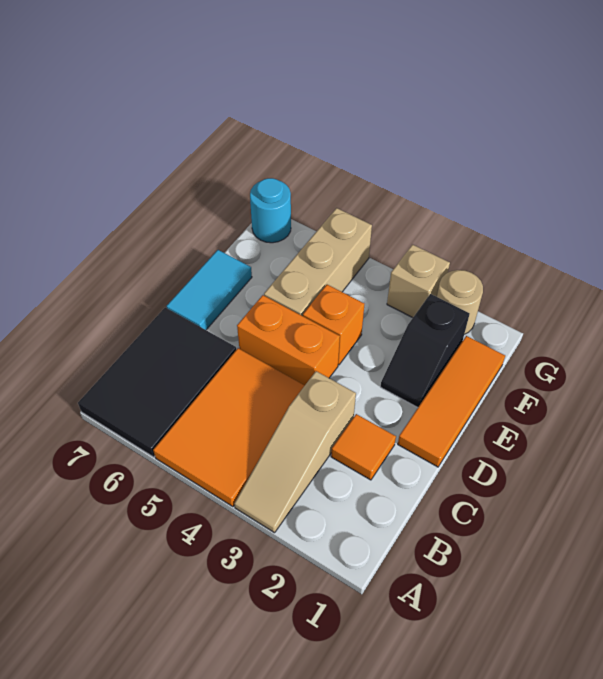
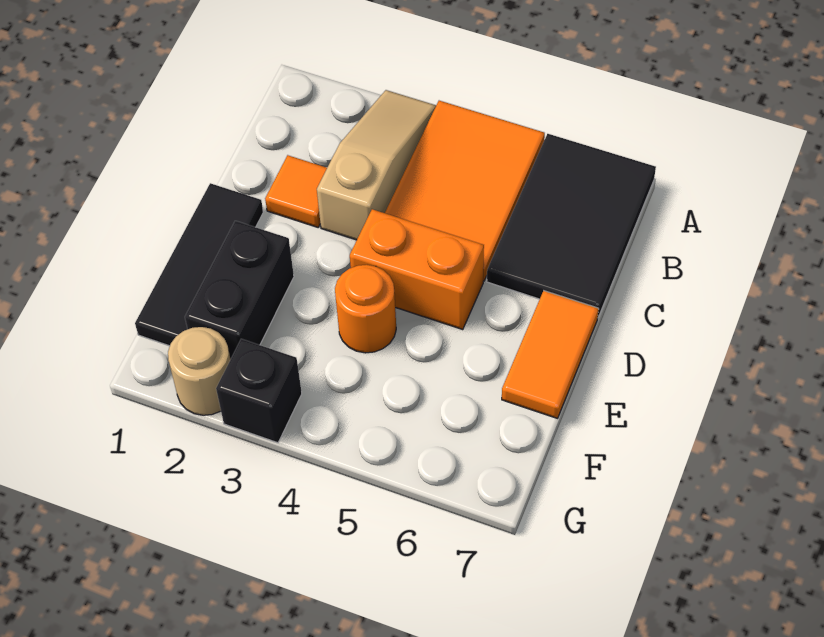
orange tile D1:F1 level 1 -> black tile D1:F1 level 1
cyan tile D7:E7 level 1 -> orange tile D7:E7 level 1
black slope E2:F2 level 1 top F -> black brick E2:F2 level 1
orange brick E4 level 1 -> orange round brick E4 level 1
tan brick E5:G5 level 1 -> none
tan brick G3 level 1 -> black brick G3 level 1
cyan round brick G7 level 1 -> none

